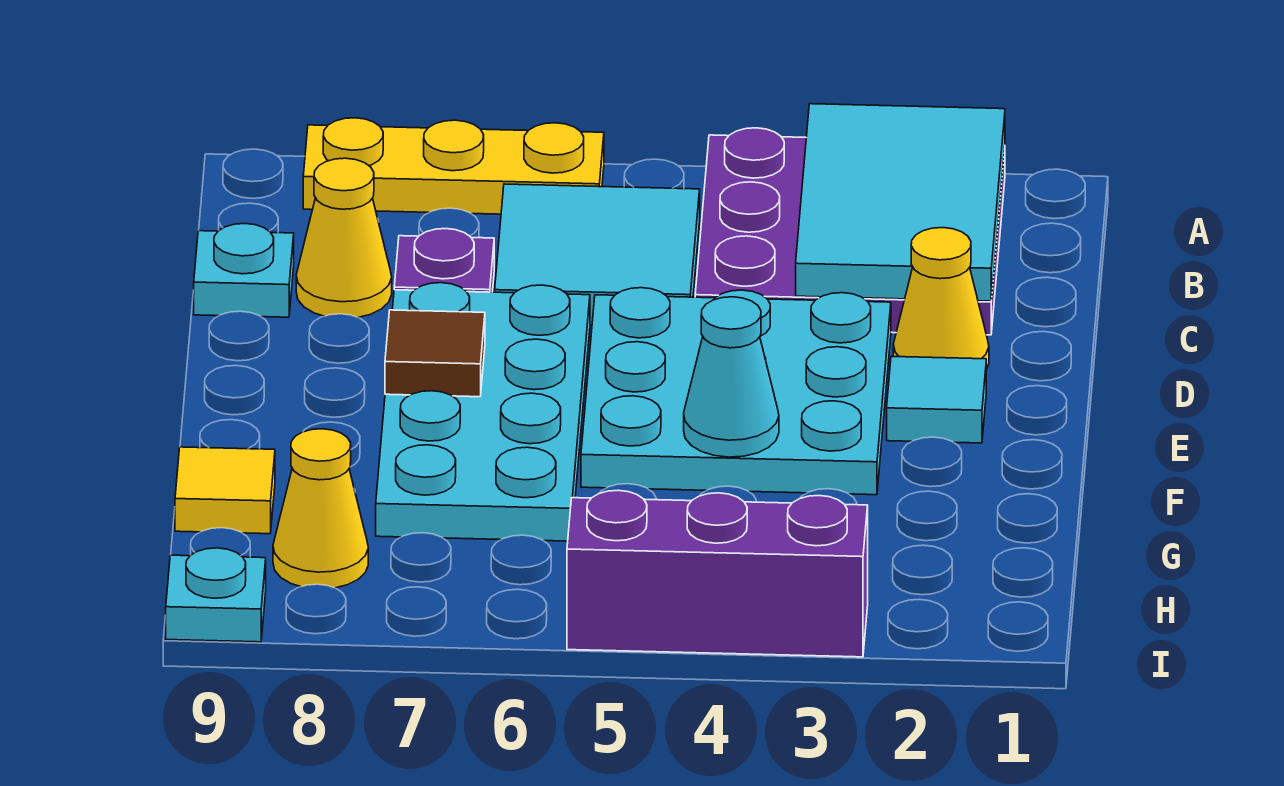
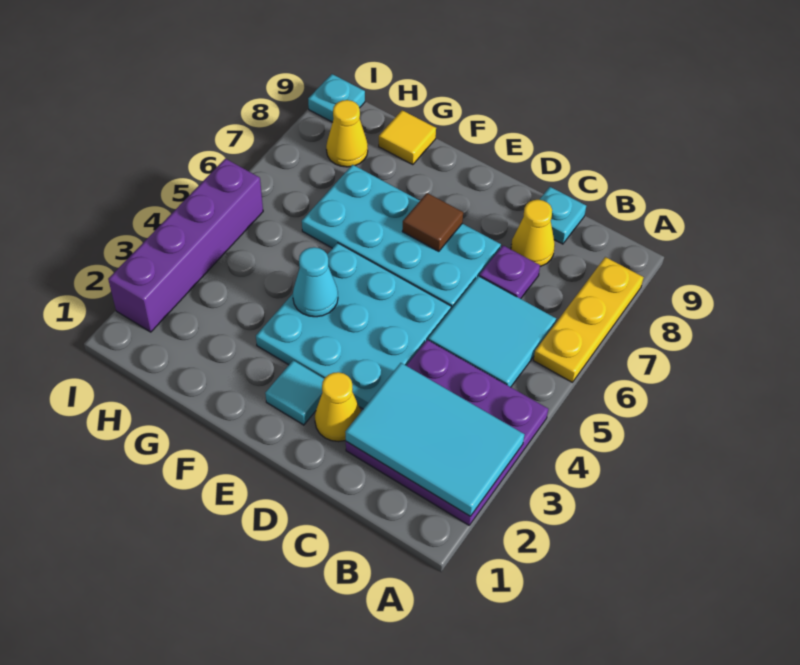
purple brick I3:I5 level 1 -> purple brick I2:I5 level 1

